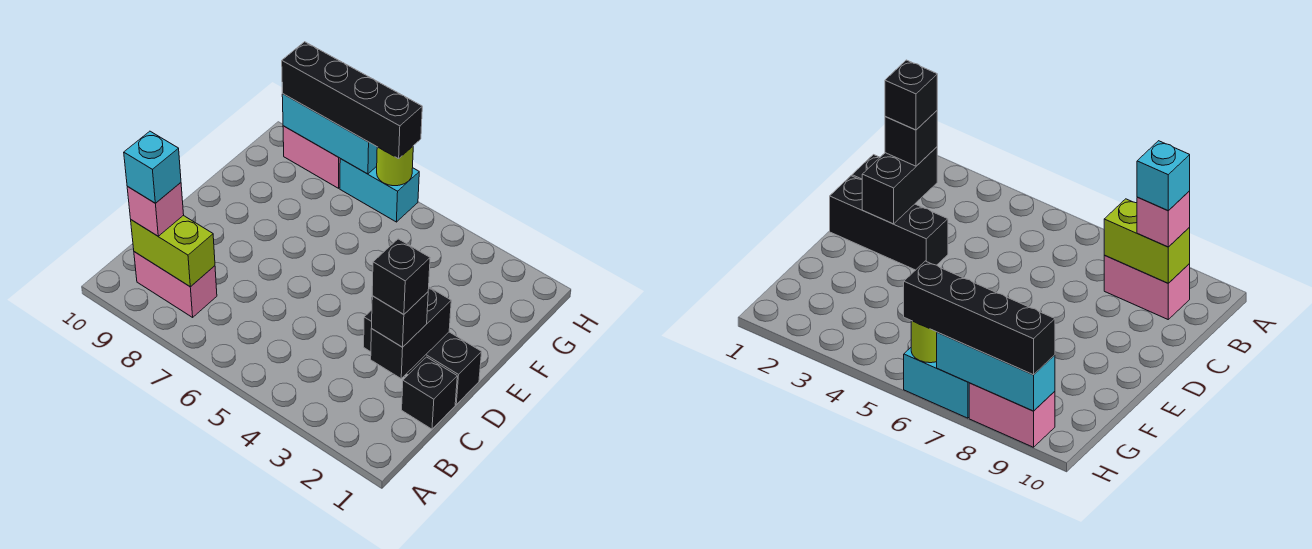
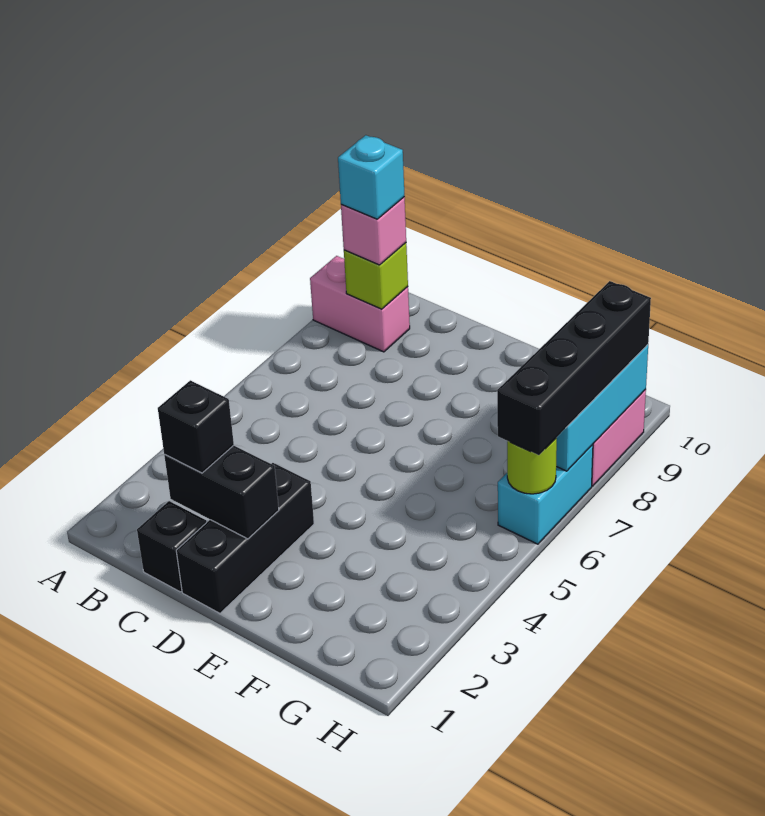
pink brick B8:B9 level 1 -> pink brick A9:B9 level 1
lime brick B8:B9 level 2 -> lime brick B9 level 2
black brick C2 level 4 -> none

